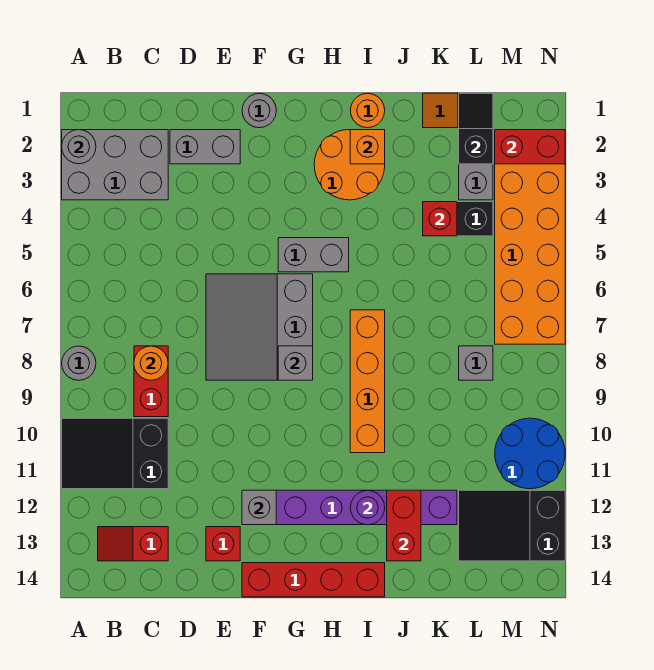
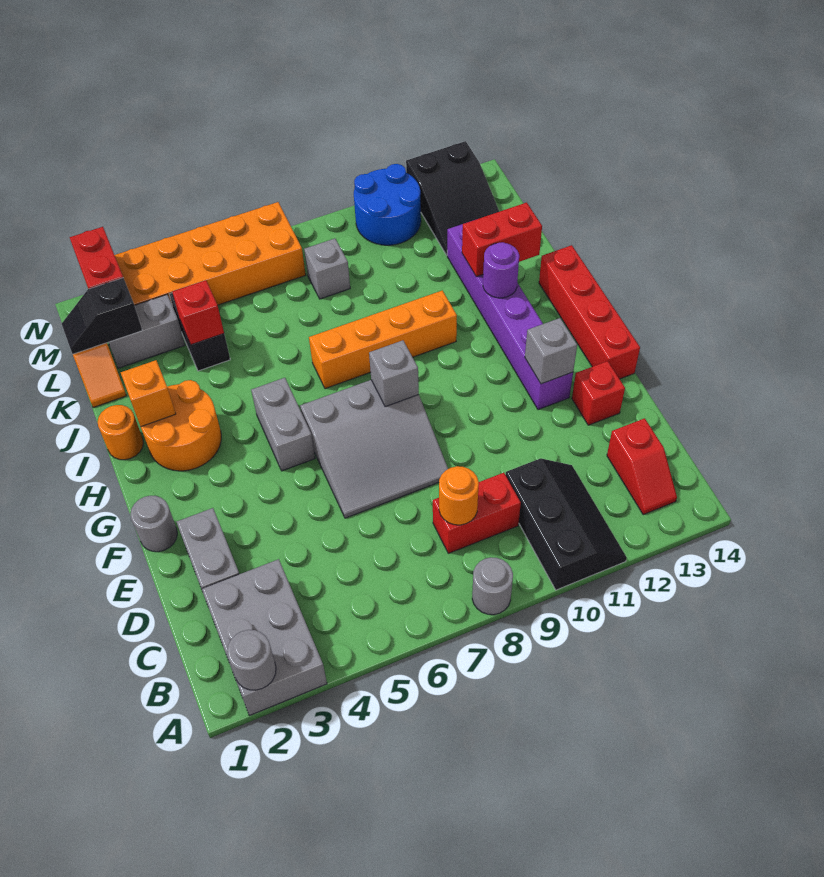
black slope A10:C11 level 1 top C -> black slope A10:C11 level 1 top 10

